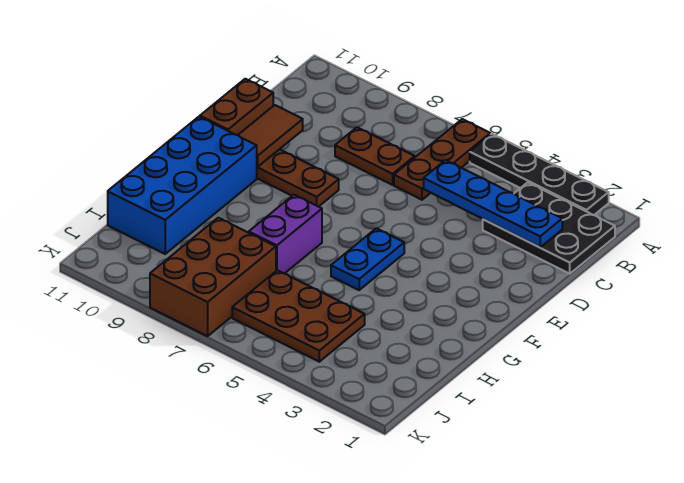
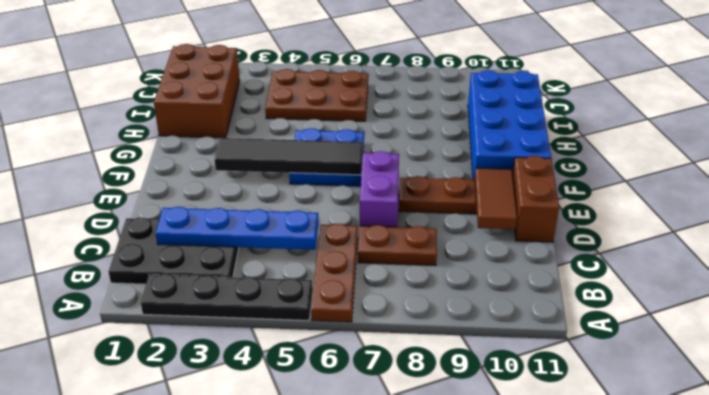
none -> black tile F3:F6 level 2
blue plate F5:G5 level 1 -> blue plate F5:G6 level 1
purple brick G7:H7 level 1 -> purple brick D7:E7 level 1
brown brick I7:K8 level 1 -> brown brick H1:J2 level 1

